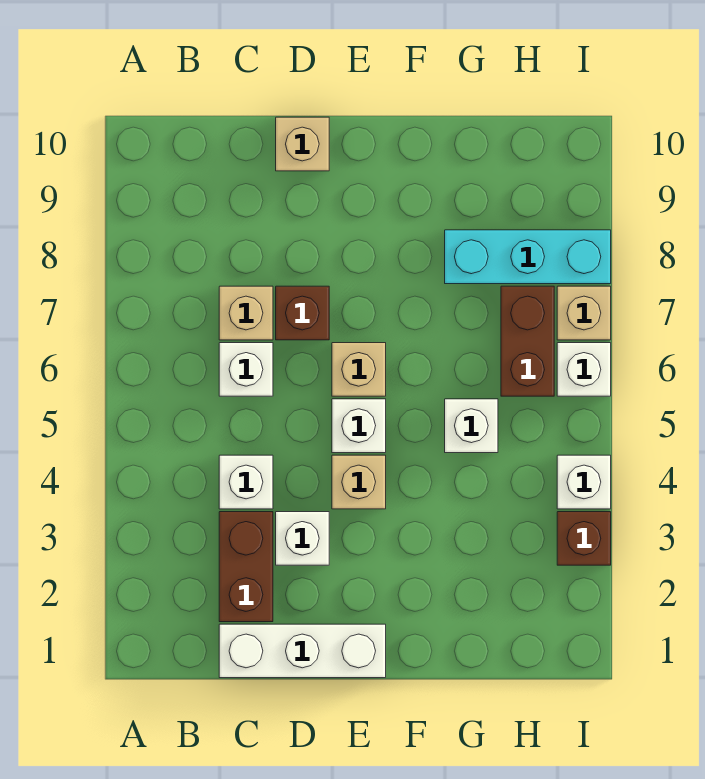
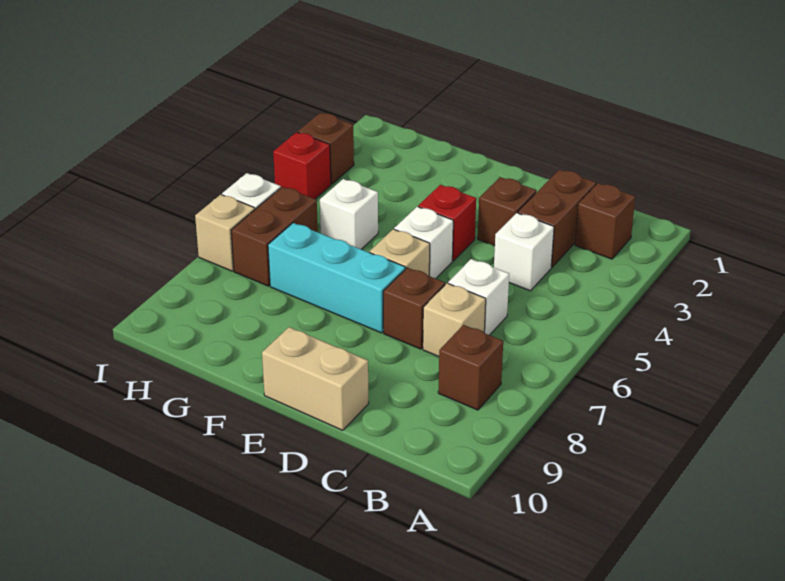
none -> brown brick B2 level 1
none -> brown brick B8 level 1
white brick C1:E1 level 1 -> none
white brick D3 level 1 -> brown brick D3 level 1
tan brick D10 level 1 -> tan brick D10:E10 level 1
tan brick E4 level 1 -> red brick E4 level 1
cyan brick G8:I8 level 1 -> cyan brick E7:G7 level 1
white brick I4 level 1 -> red brick I4 level 1

